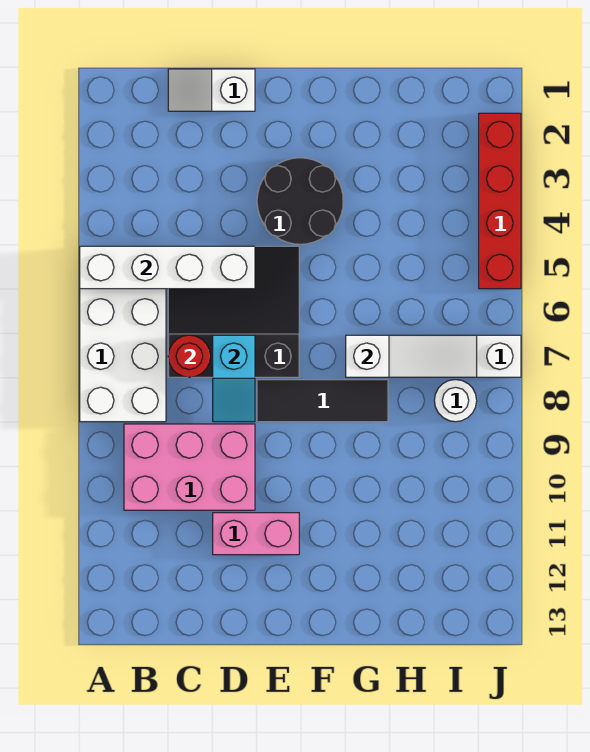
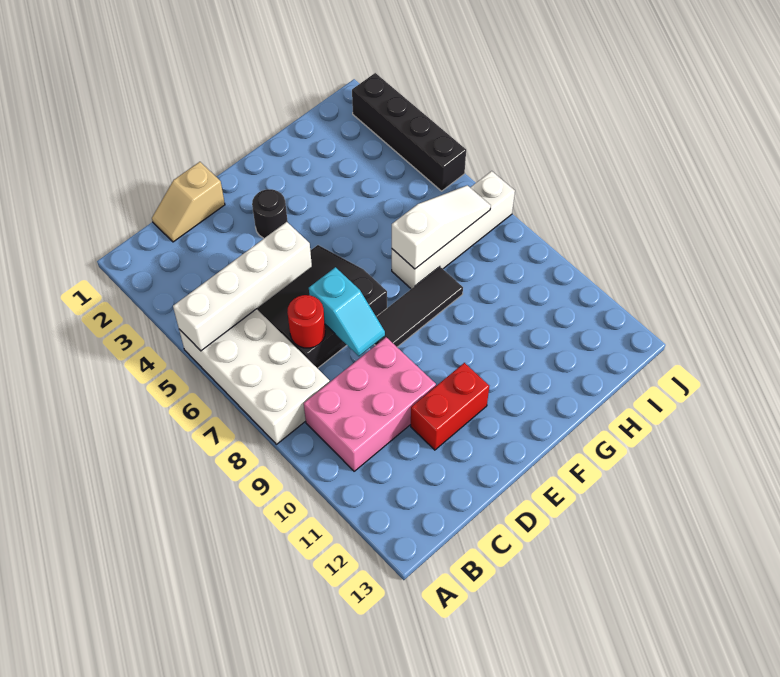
white slope C1:D1 level 1 top D -> tan slope C1:D1 level 1 top D
pink brick D11:E11 level 1 -> red brick D11:E11 level 1
black round brick E3:F4 level 1 -> black round brick E3 level 1
white round brick I8 level 1 -> none
red brick J2:J5 level 1 -> black brick J2:J5 level 1

